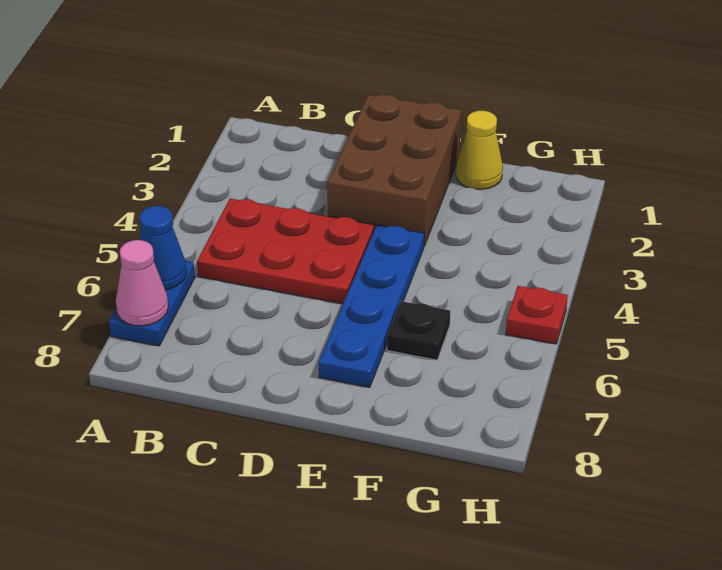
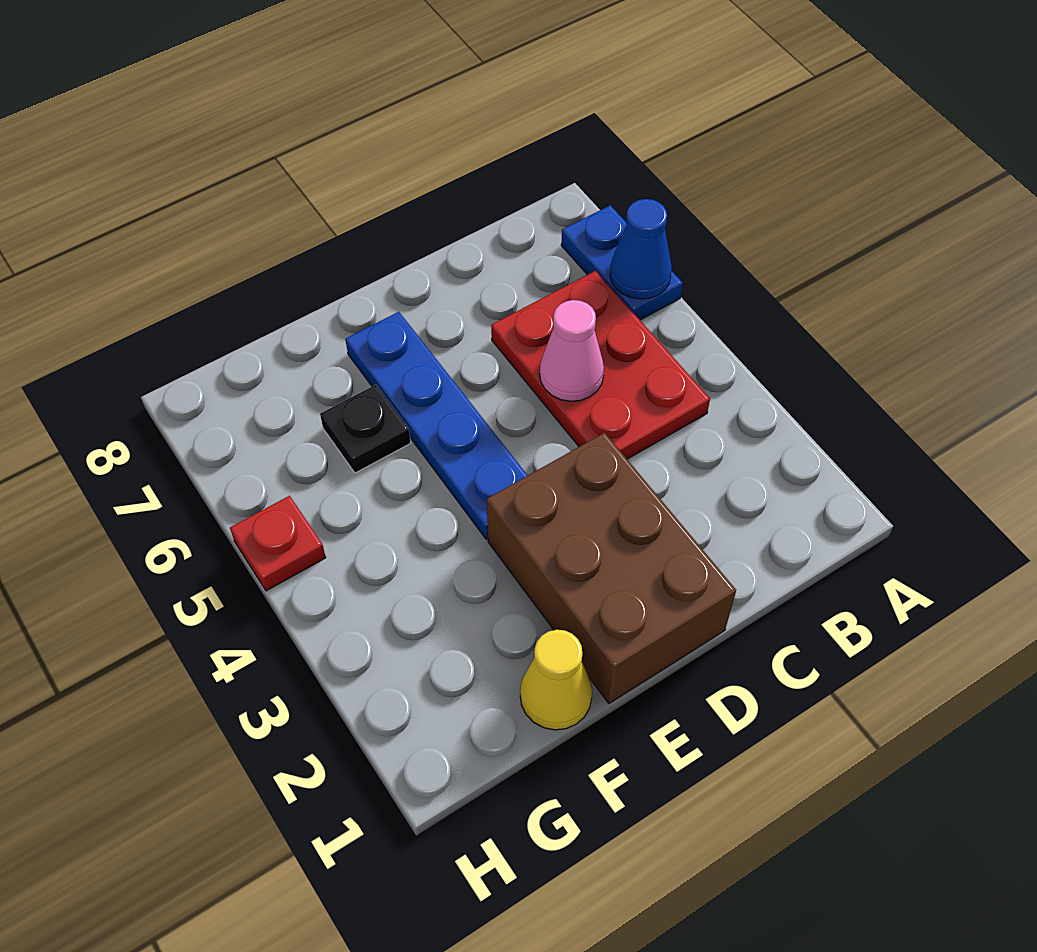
pink cone A7 level 2 -> pink cone C5 level 2
red plate B4:D5 level 1 -> red plate B4:C6 level 1

